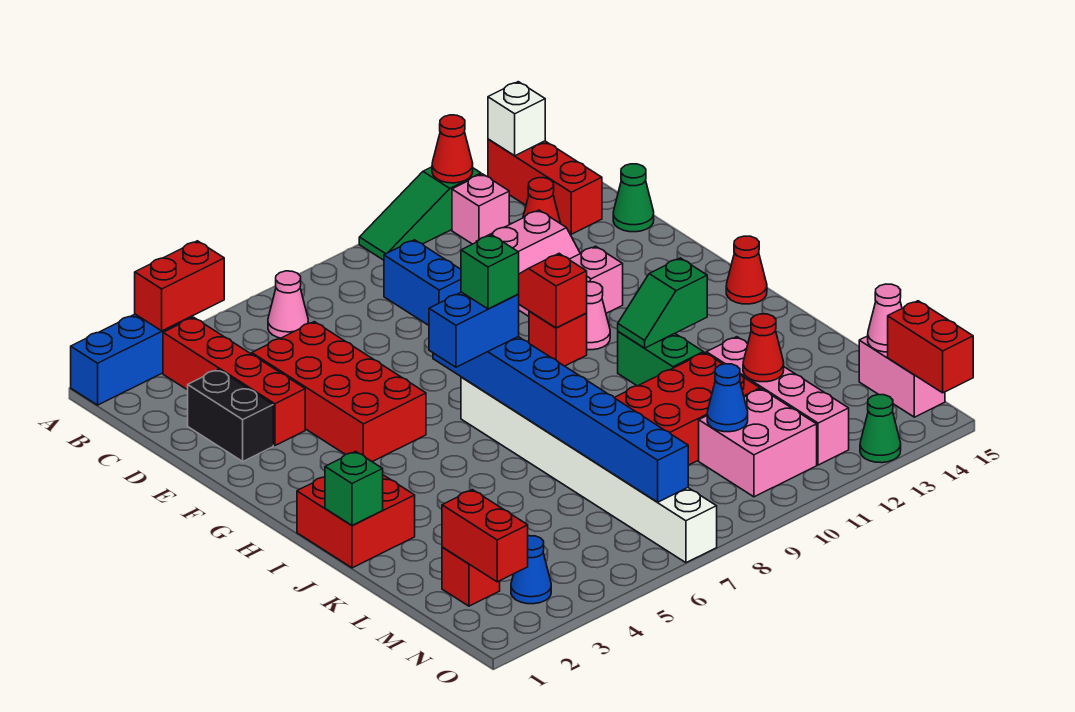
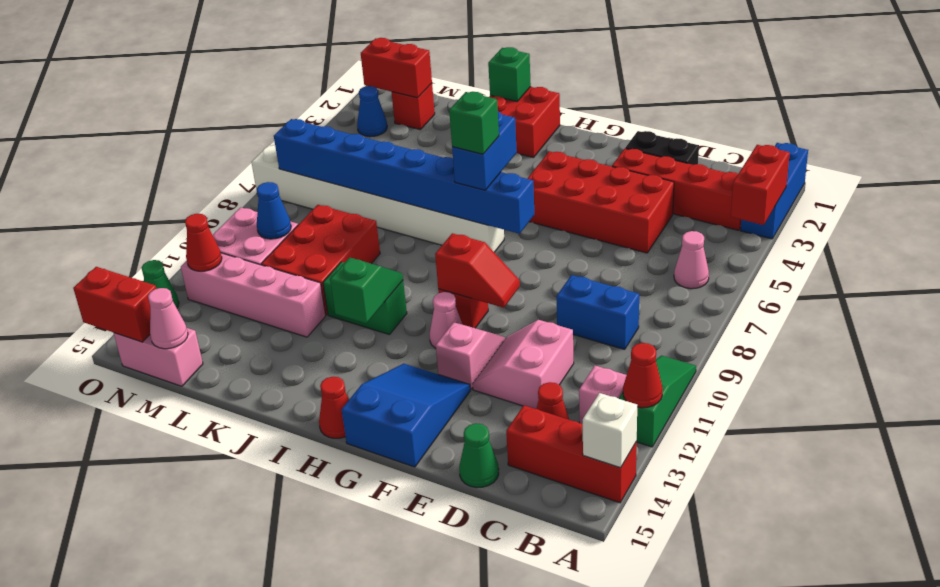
none -> blue slope F13:G15 level 1 top 15
red cone L12 level 2 -> red cone N12 level 2

